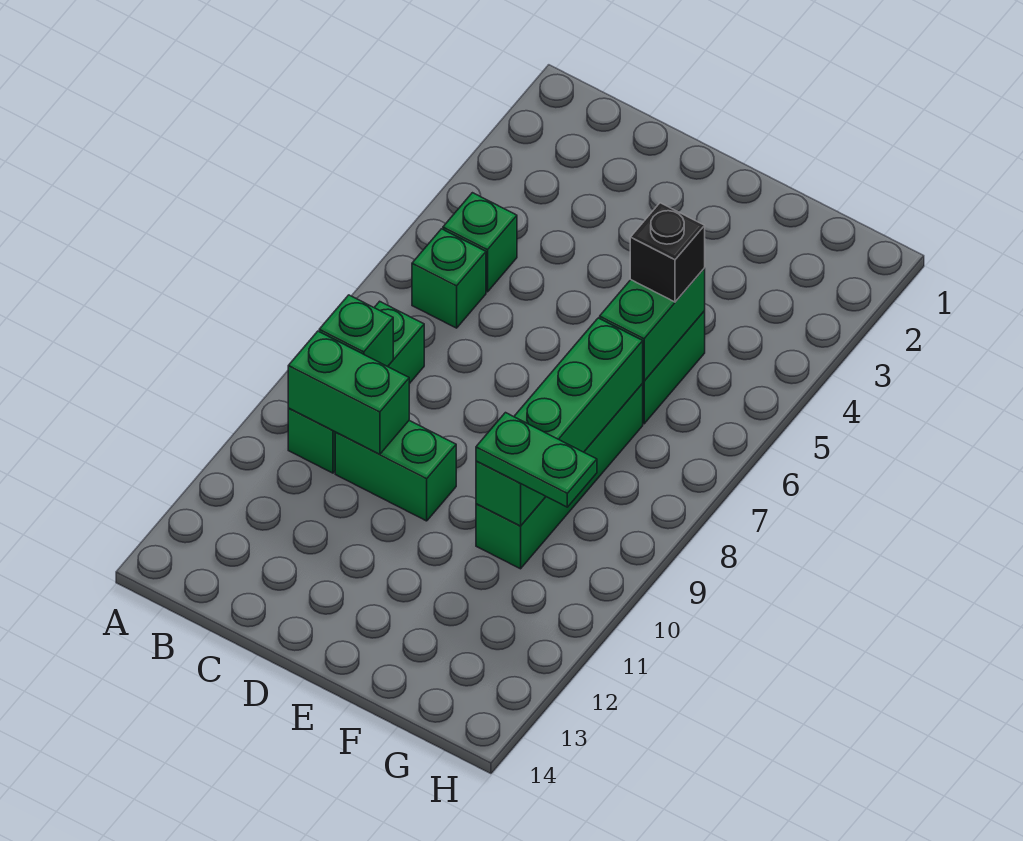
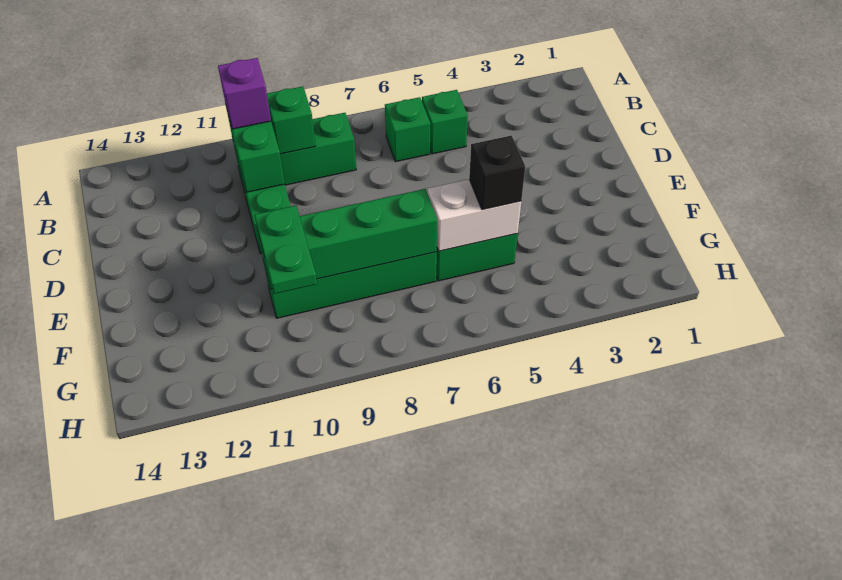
none -> purple brick B10 level 3
green brick F5:F6 level 2 -> white brick F5:F6 level 2

